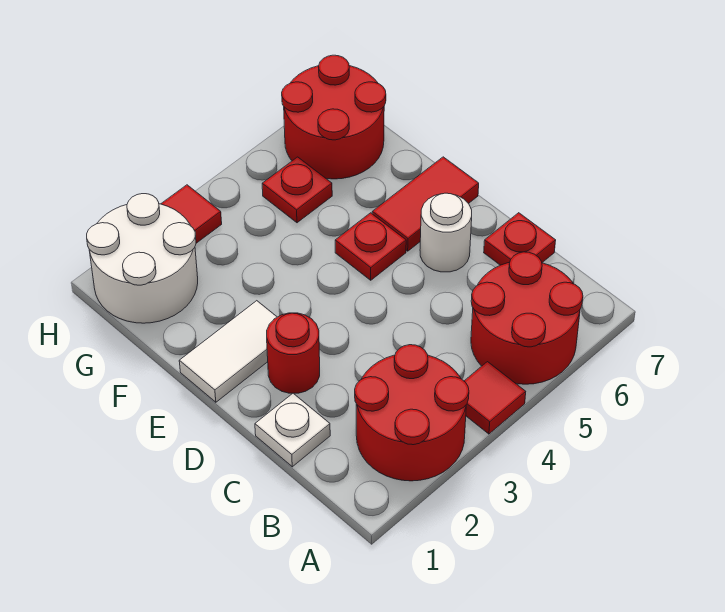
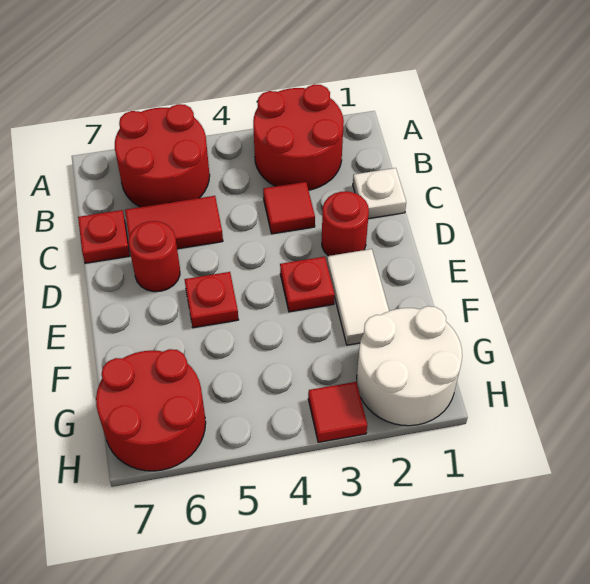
red tile A4 level 1 -> red tile C3 level 1
white round brick D6 level 1 -> red round brick D6 level 1
white tile E1:E2 level 1 -> white tile E2:F2 level 1
red tile E6:E7 level 1 -> red tile C5:C6 level 1
red plate G5 level 1 -> red plate E3 level 1

